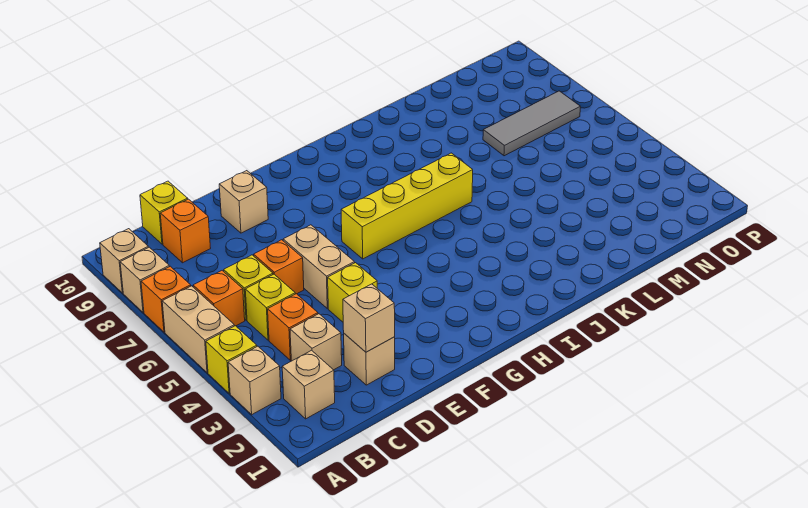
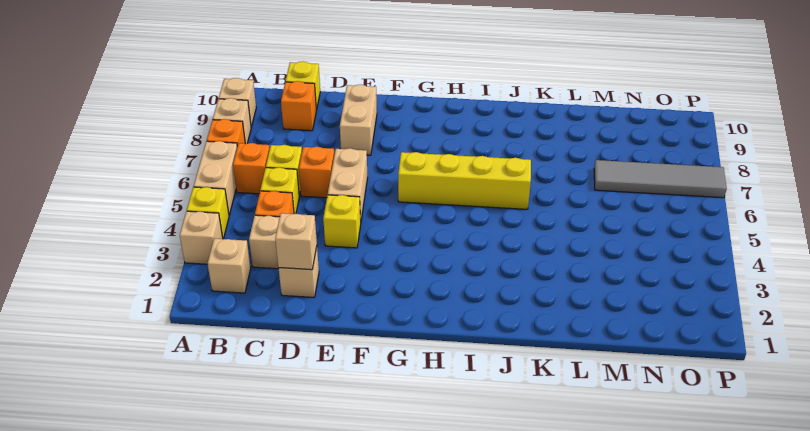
tan brick E9 level 1 -> tan brick E8:E9 level 1
grey tile M7:O7 level 1 -> grey tile M7:P7 level 1

